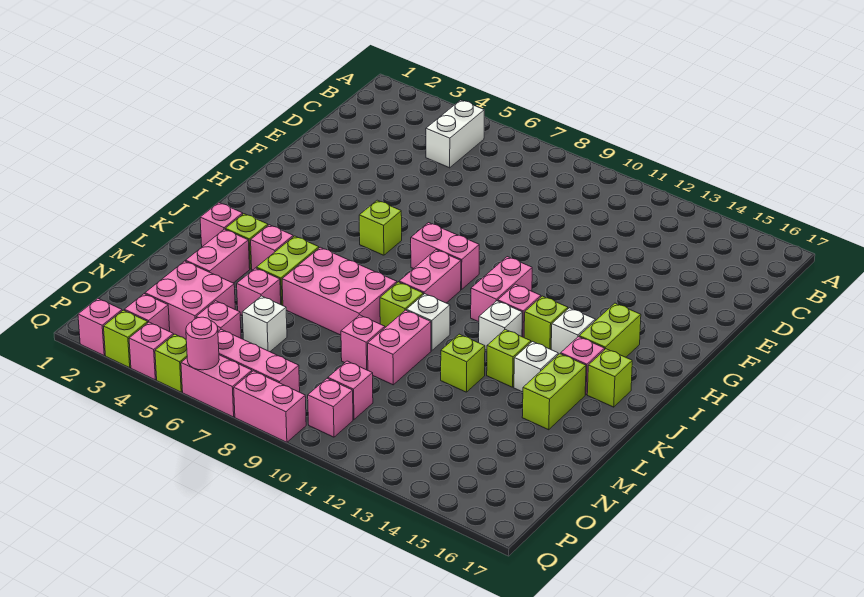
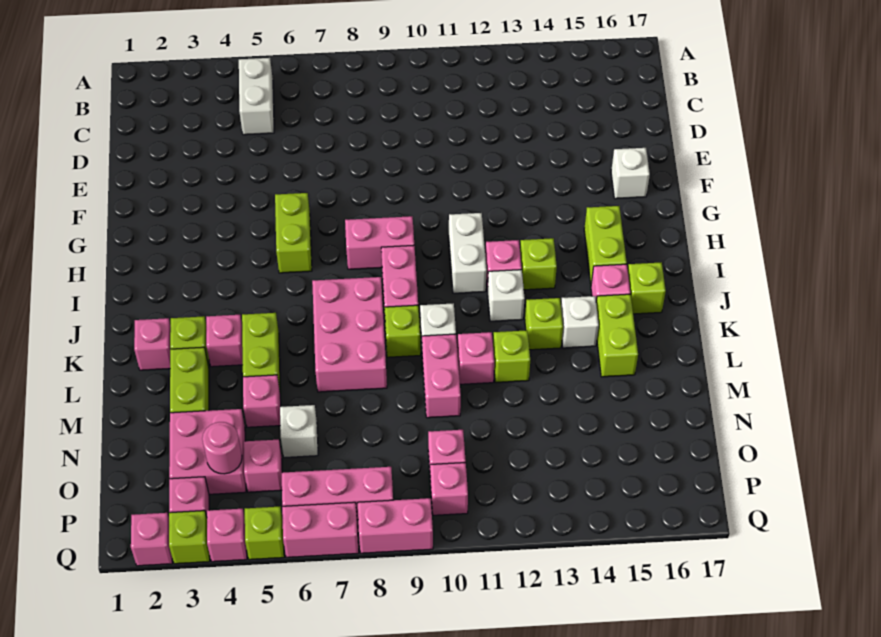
lime brick H6 level 1 -> lime brick G6:H6 level 1
pink brick H11:I11 level 1 -> white brick H11:I11 level 1
white brick I14 level 1 -> white brick F16 level 1
pink brick K6:L8 level 1 -> pink brick J7:L8 level 1
pink brick L3:M3 level 1 -> lime brick L3:M3 level 1
pink brick M9 level 1 -> pink brick L11 level 1
pink round brick Q6 level 2 -> pink round brick O4 level 2

